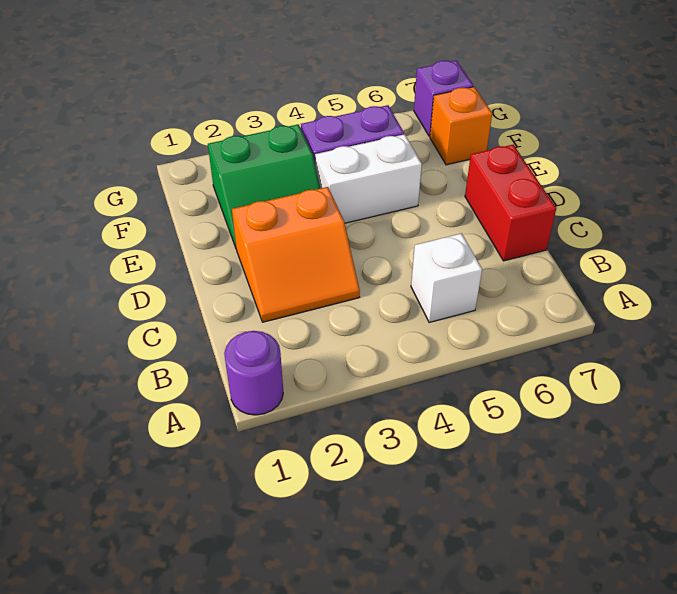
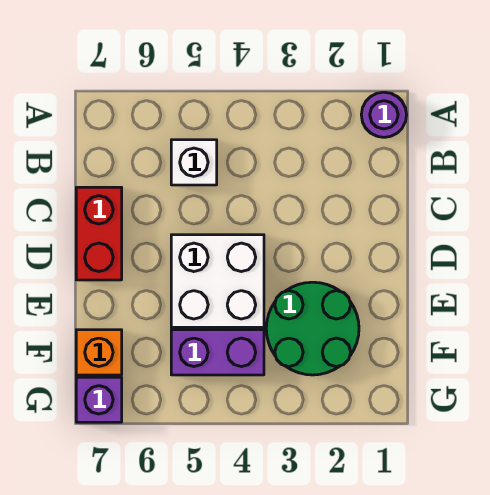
orange slope C2:D3 level 1 top D -> none
green slope E2:F3 level 1 top F -> green round brick E2:F3 level 1
white brick E4:E5 level 1 -> white brick D4:E5 level 1

